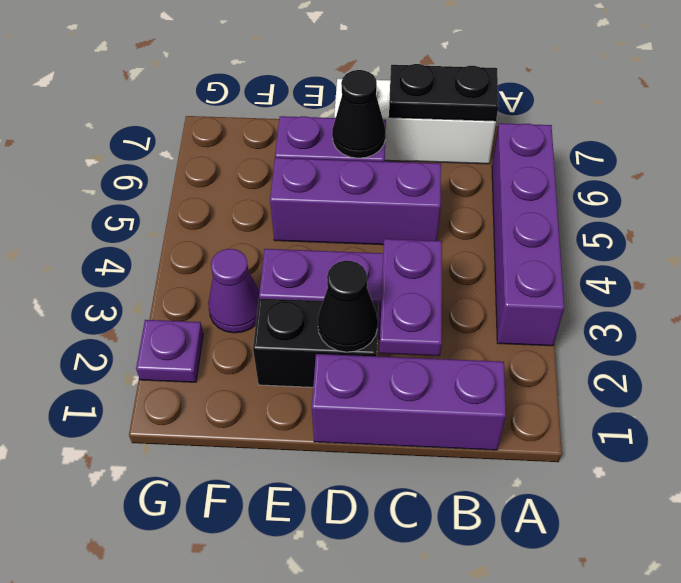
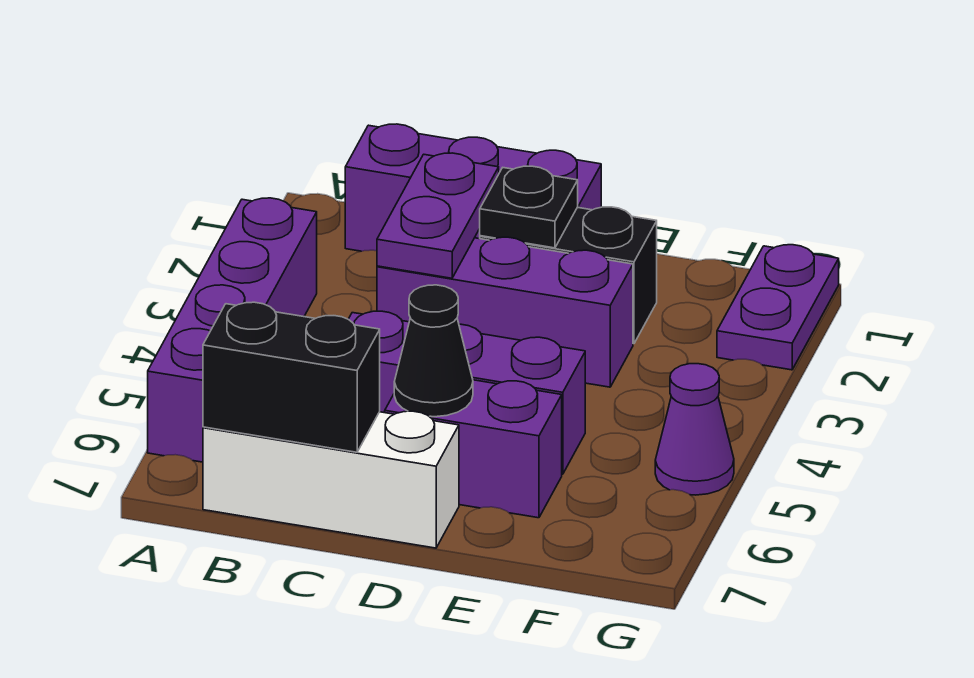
black plate B7:C7 level 2 -> black brick B7:C7 level 2
black cone D2 level 2 -> black plate D2 level 2
purple cone F3 level 1 -> purple cone G5 level 1
purple plate G2 level 1 -> purple plate G1:G2 level 1

